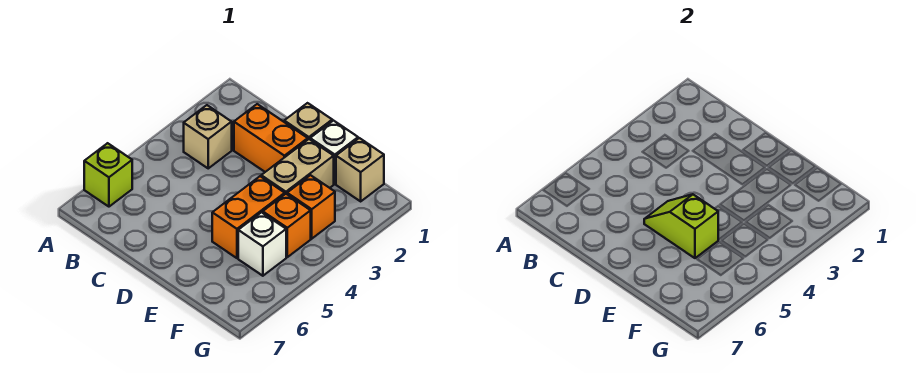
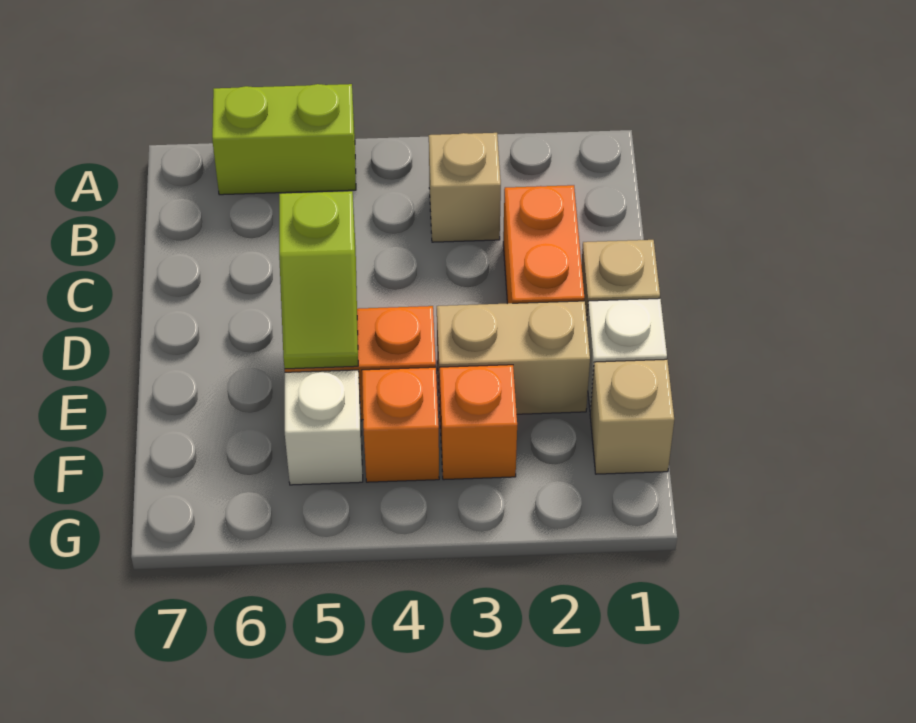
lime brick A6 level 1 -> lime brick A5:A6 level 1
lime slope D5:E5 level 2 top E -> lime slope D5:E5 level 2 top D

